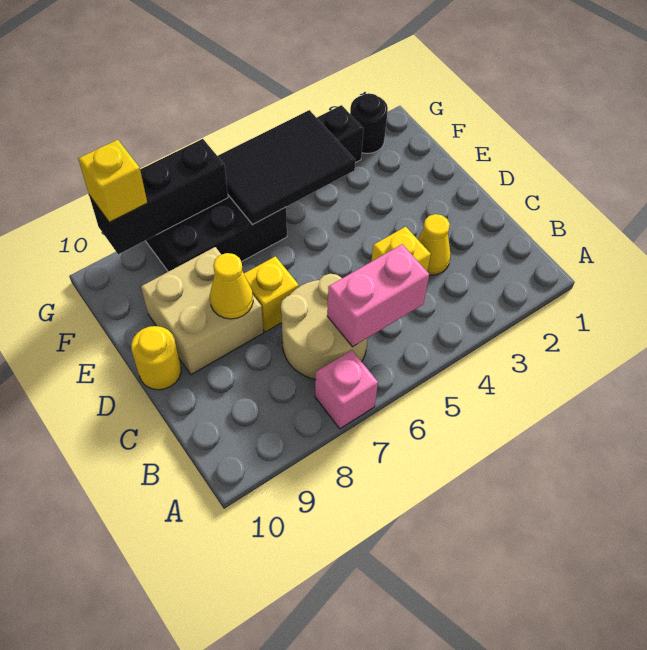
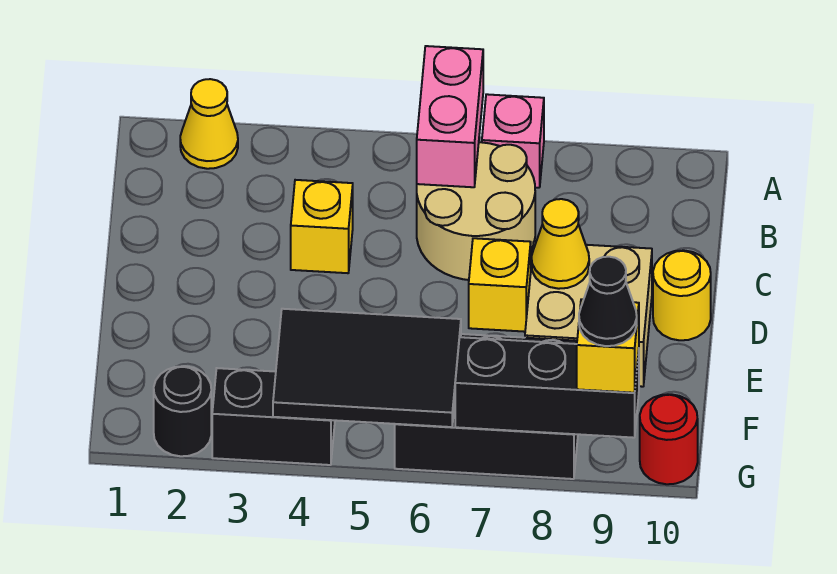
pink brick B5:B6 level 2 -> pink brick A6:B6 level 2
yellow cone C3 level 1 -> yellow cone A2 level 1
none -> black cone G9 level 4
none -> red round brick G10 level 1

